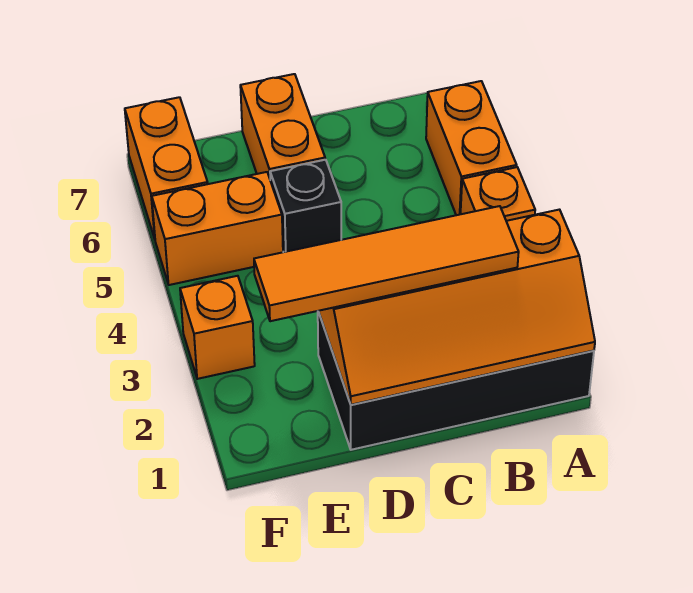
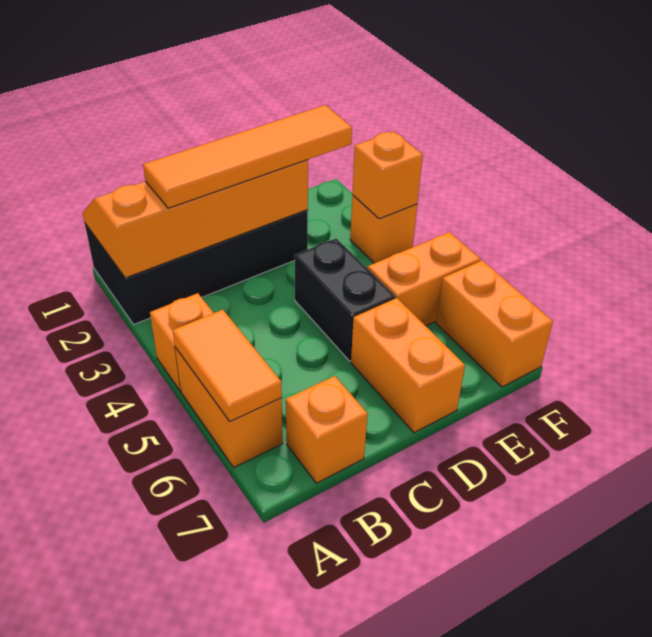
none -> orange tile A5:A6 level 2
none -> orange brick B7 level 1
black brick D5 level 1 -> black brick D4:D5 level 1
none -> orange brick F3 level 2

